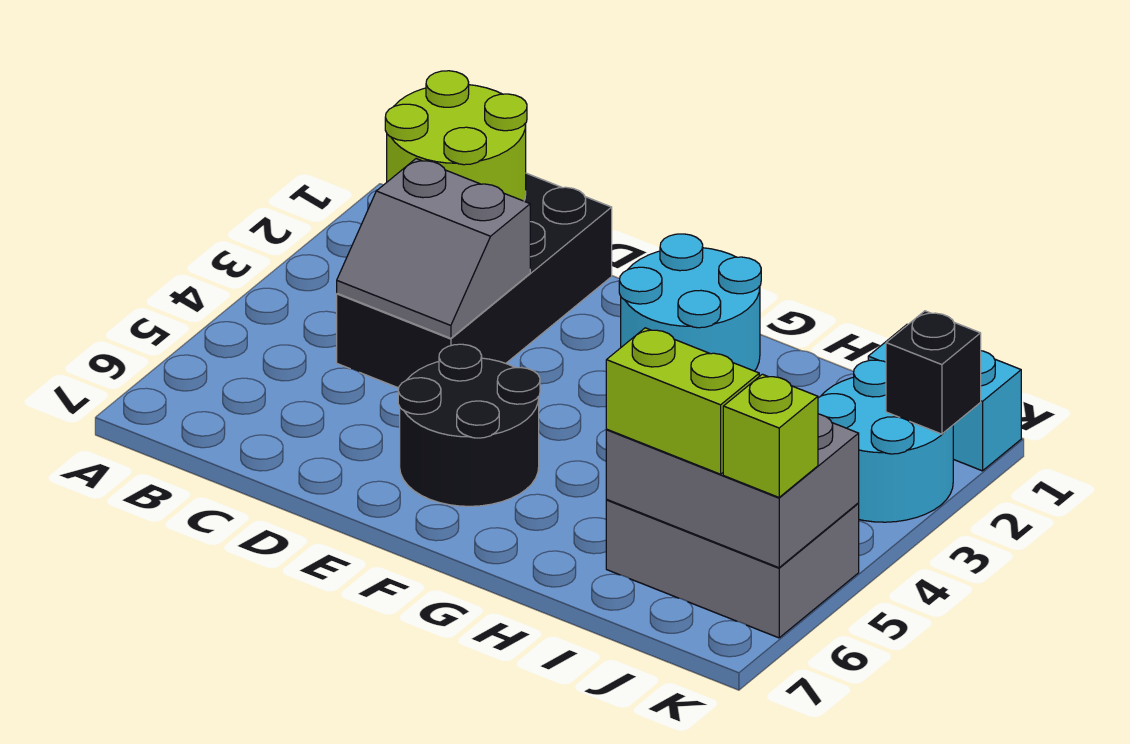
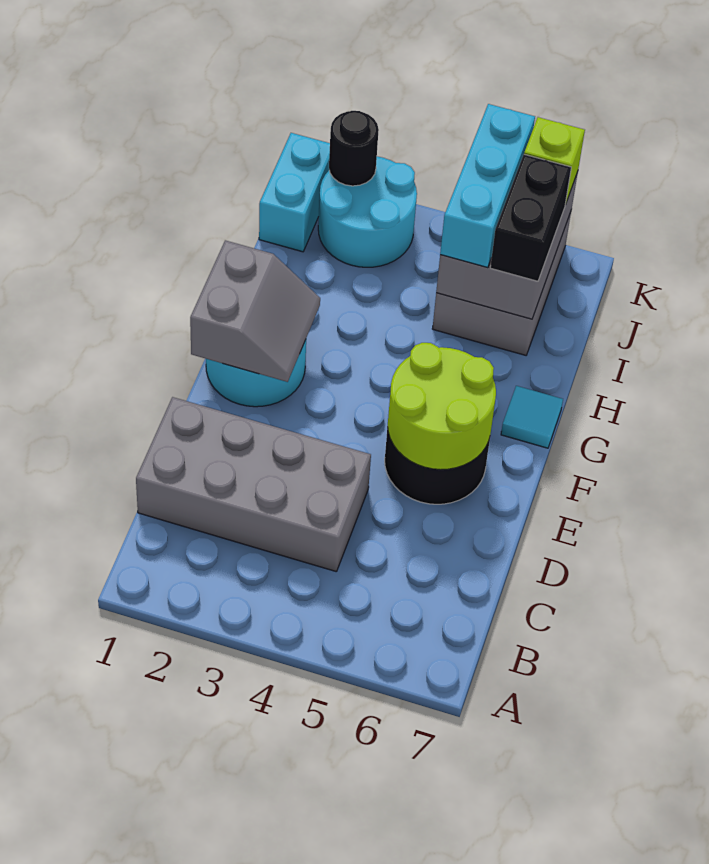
lime round brick B1:C2 level 2 -> lime round brick E5:F6 level 2
black brick C1:D4 level 1 -> grey brick C1:D4 level 1
grey slope C3:D4 level 2 top 3 -> grey slope F1:G2 level 2 top 1
none -> cyan tile G7 level 1
none -> cyan brick I5:K5 level 3
lime brick I6:J6 level 3 -> black brick I6:J6 level 3
black brick K2 level 2 -> black round brick K2 level 2

